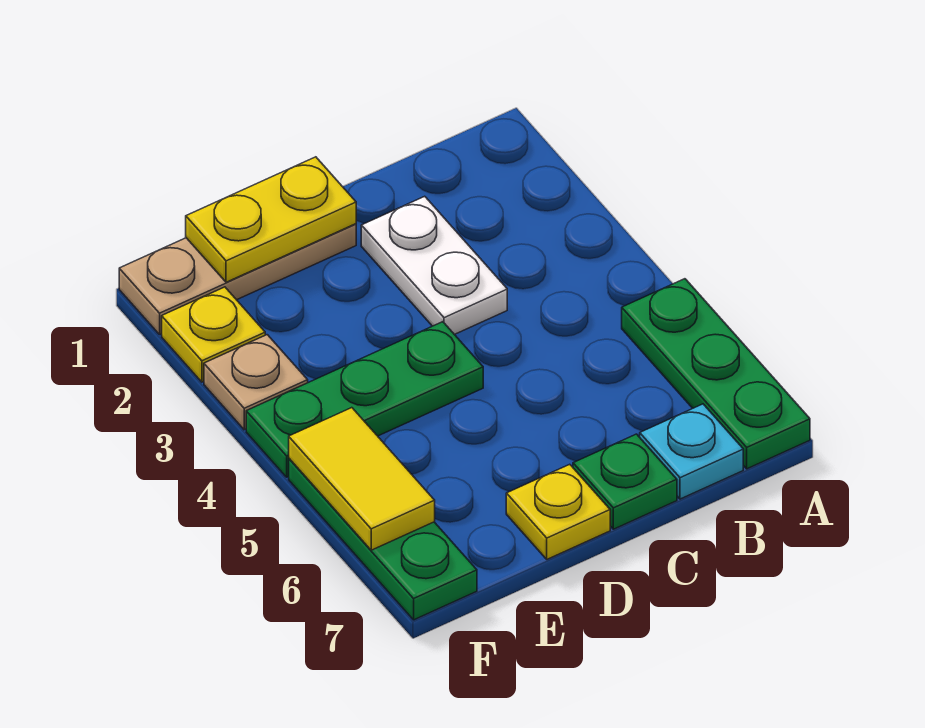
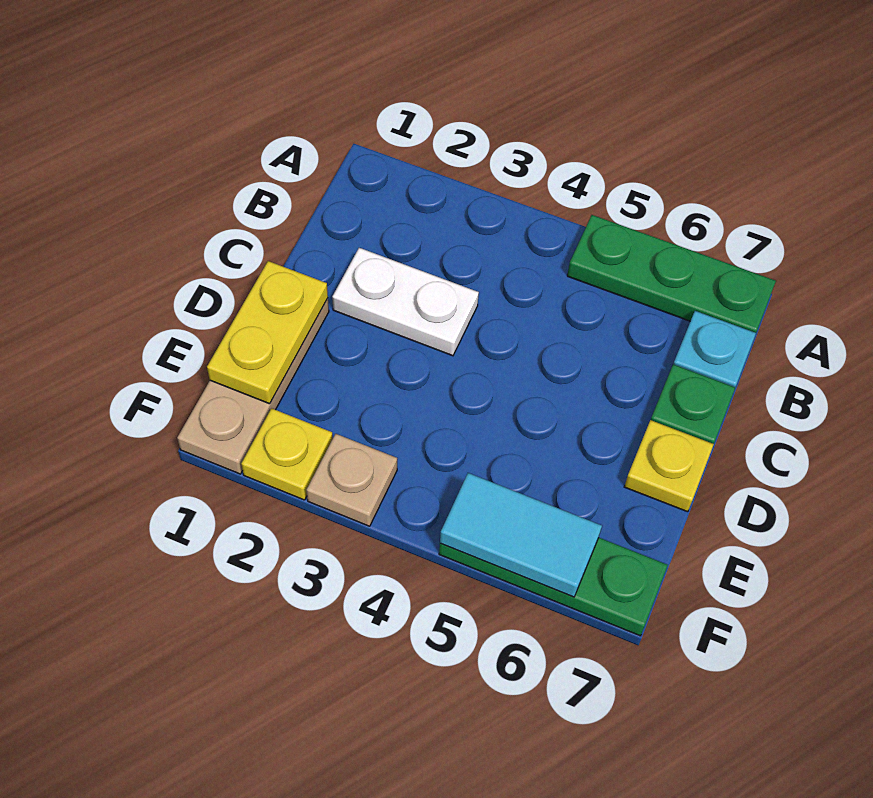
green plate D4:F4 level 1 -> none
yellow tile F5:F6 level 2 -> cyan tile F5:F6 level 2

